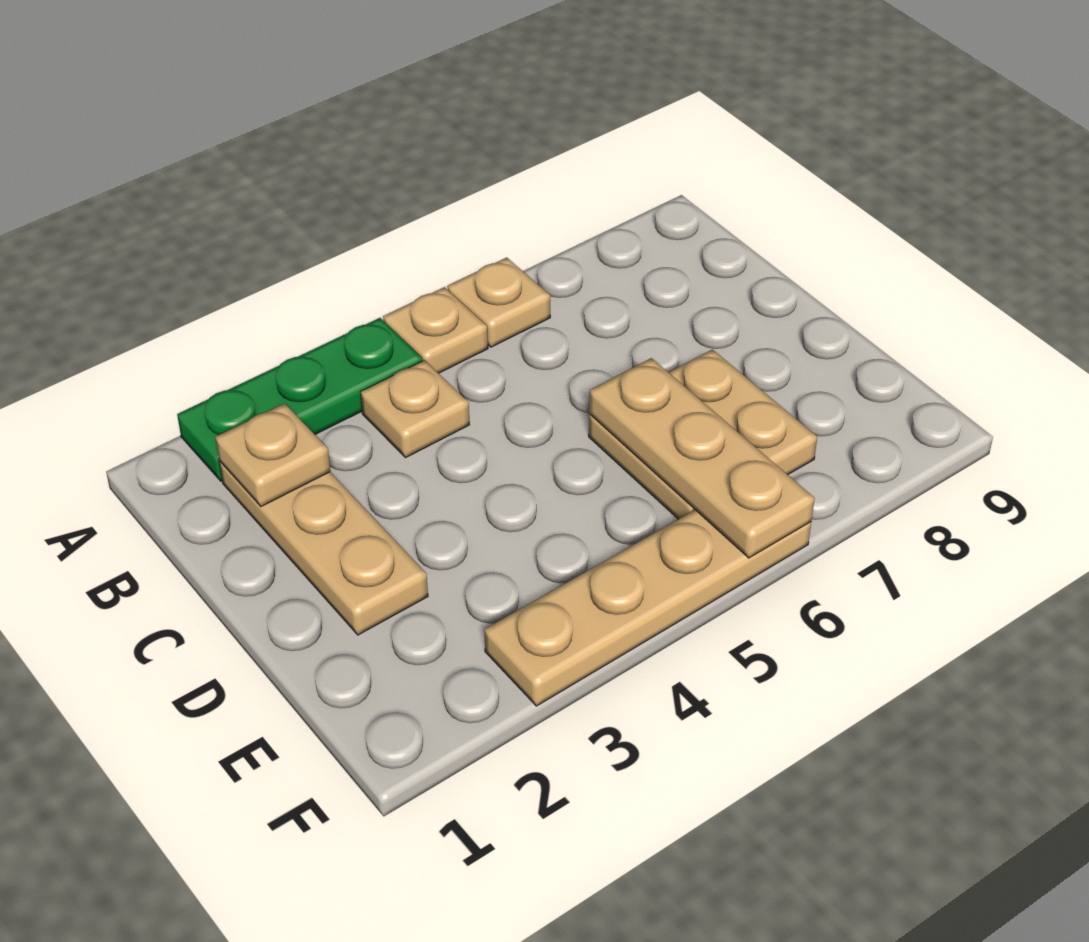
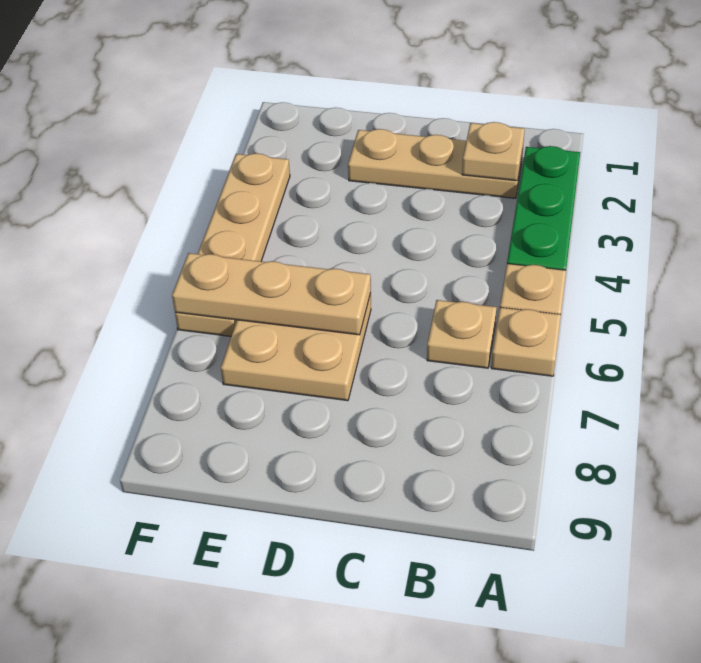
tan plate B4 level 1 -> tan plate B6 level 1

